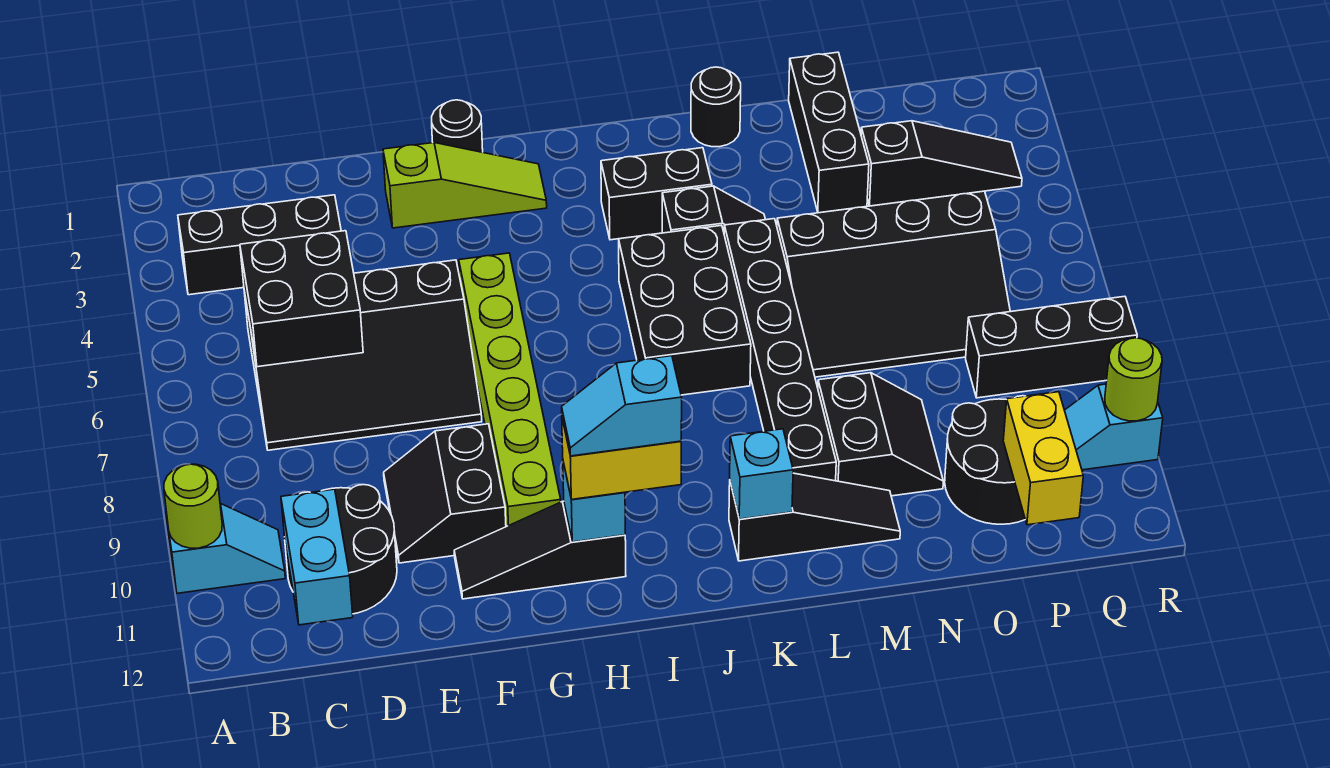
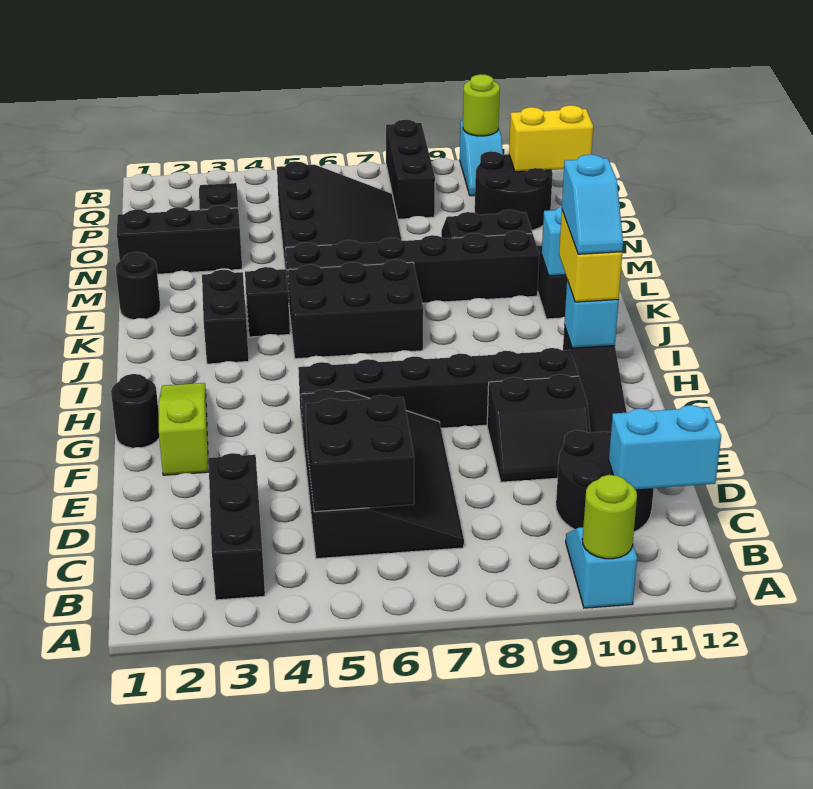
lime brick G5:G10 level 1 -> black brick G5:G10 level 1

